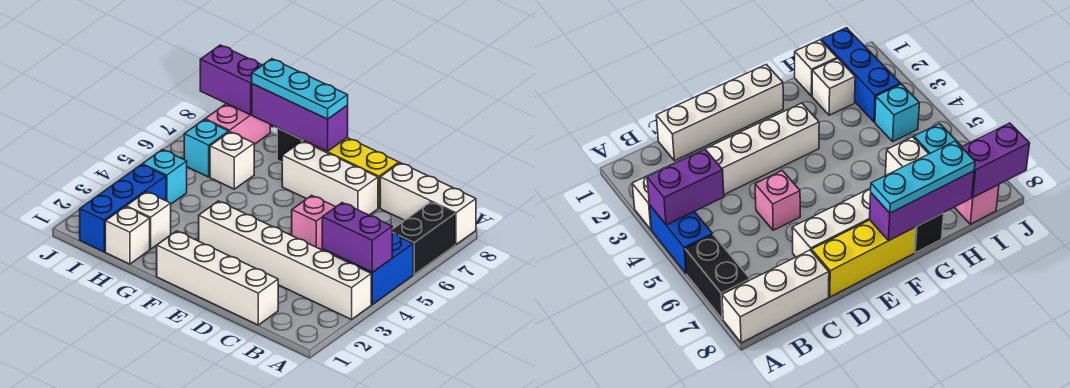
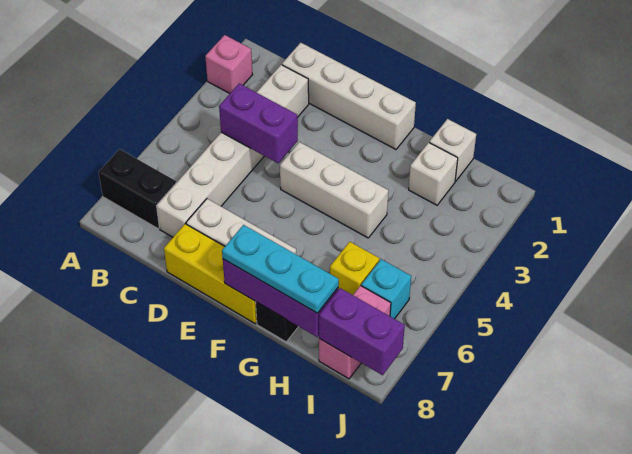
white brick A3:F3 level 1 -> white brick C2:C7 level 1
blue brick A4:A5 level 1 -> none
purple brick A4:B4 level 2 -> purple brick C4:D4 level 2
black brick A6:A7 level 1 -> black brick A7:B7 level 1
white brick A8:C8 level 1 -> white brick E4:G4 level 1
pink brick D5 level 1 -> pink brick A2 level 1
white brick H6 level 1 -> yellow brick H6 level 1
blue brick I1:I3 level 1 -> none
cyan brick I4 level 1 -> none

